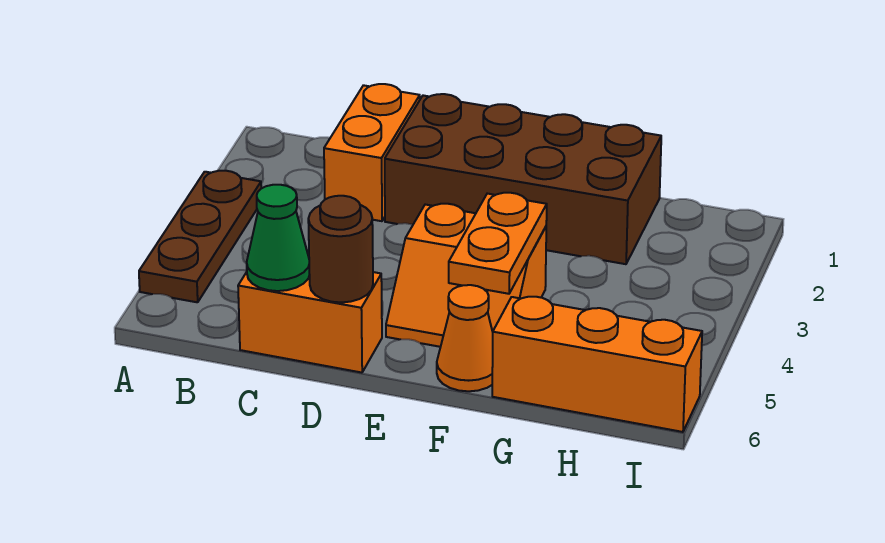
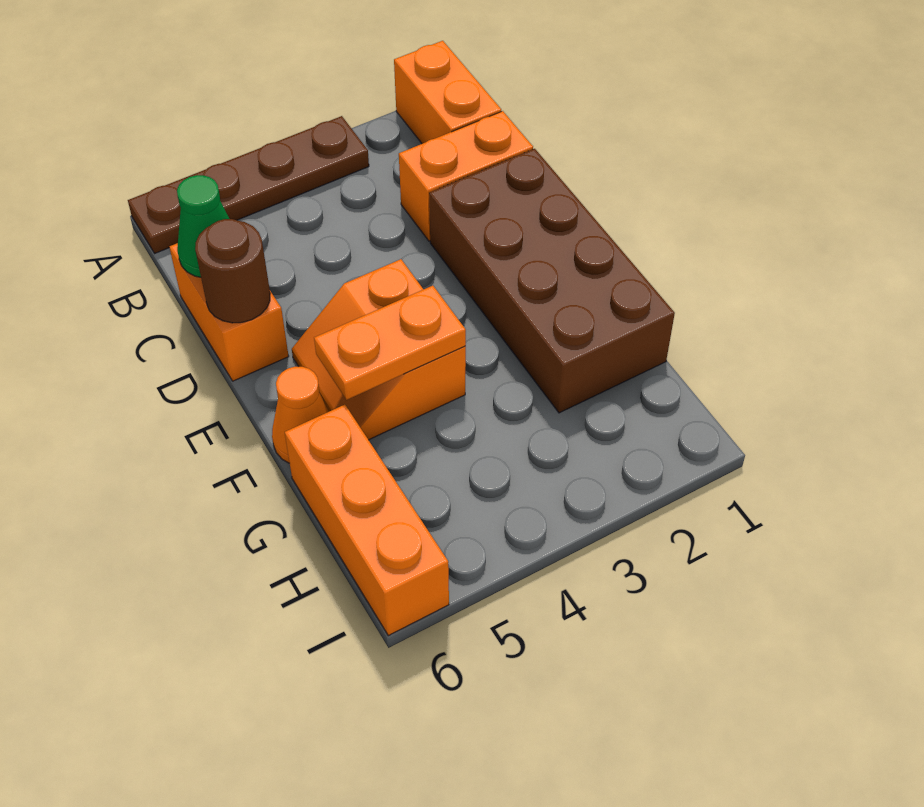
none -> orange brick A1:B1 level 1
brown plate A3:A5 level 1 -> brown plate A3:A6 level 1

